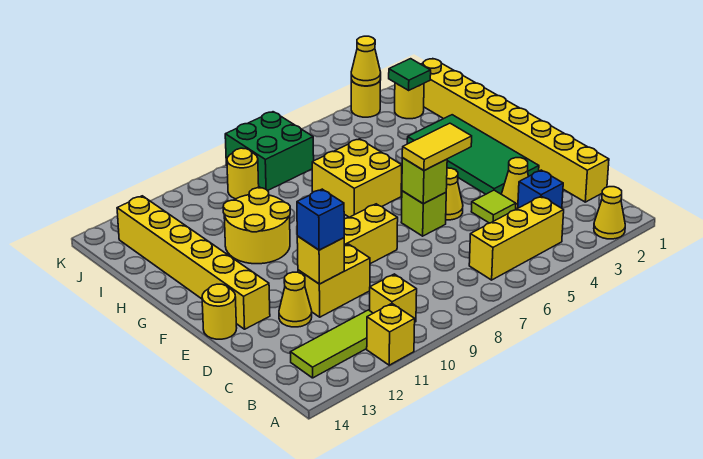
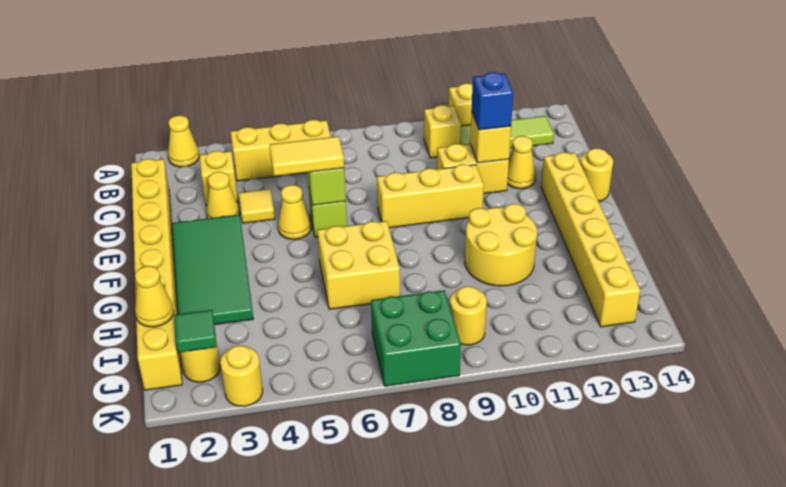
blue brick C3 level 1 -> yellow brick C3 level 1
lime tile D4 level 1 -> yellow tile D4 level 1
yellow cone K3 level 2 -> yellow cone I1 level 2

